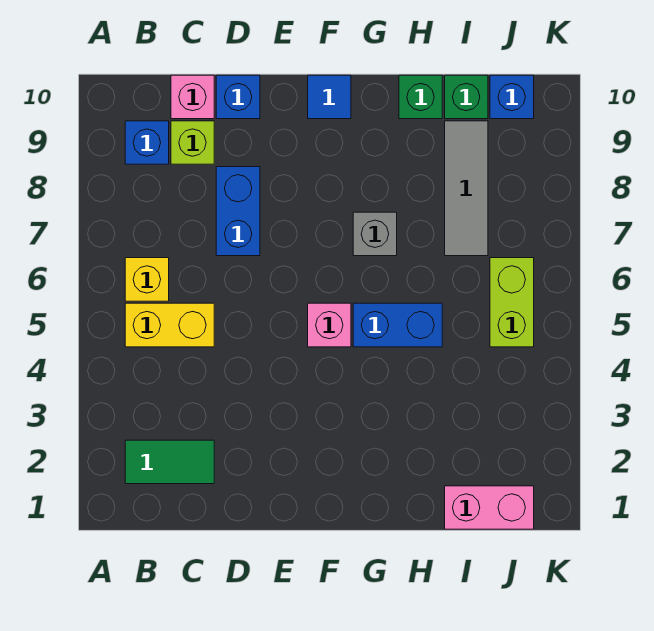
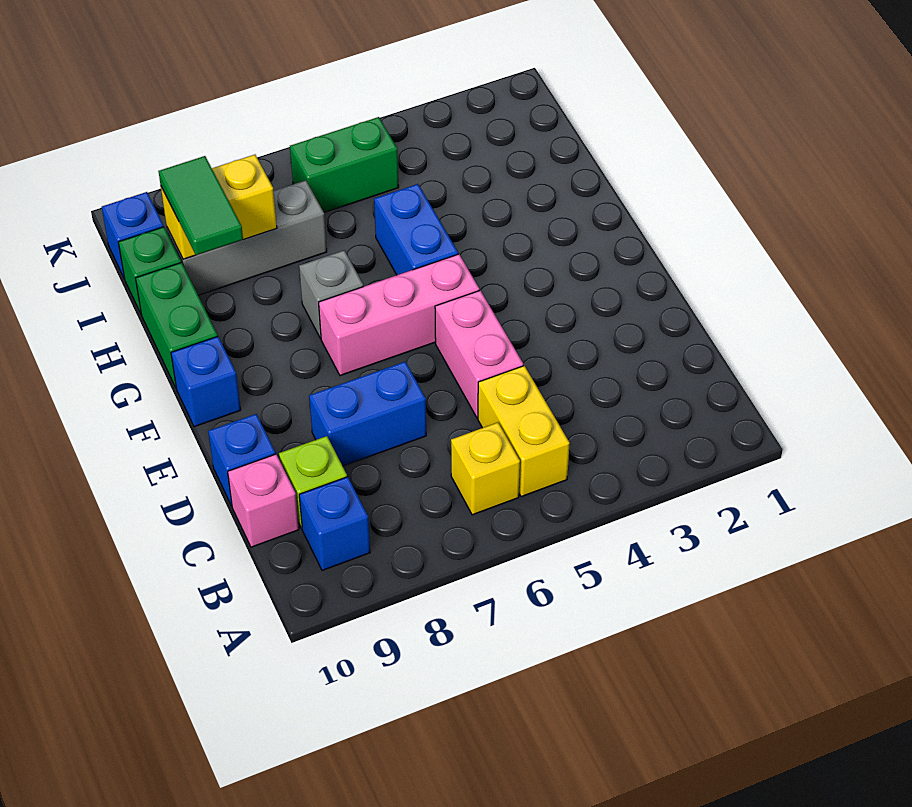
green tile B2:C2 level 1 -> green tile H9:I9 level 3
pink brick F5 level 1 -> pink brick F5:F7 level 1
blue tile F10 level 1 -> blue brick F10 level 1
green brick H10 level 1 -> green brick G10:H10 level 1
pink brick I1:J1 level 1 -> pink brick D5:E5 level 1
grey tile I7:I9 level 1 -> grey brick I7:I9 level 1
none -> yellow brick I8:I9 level 2
lime brick J5:J6 level 1 -> green brick J5:J6 level 1

